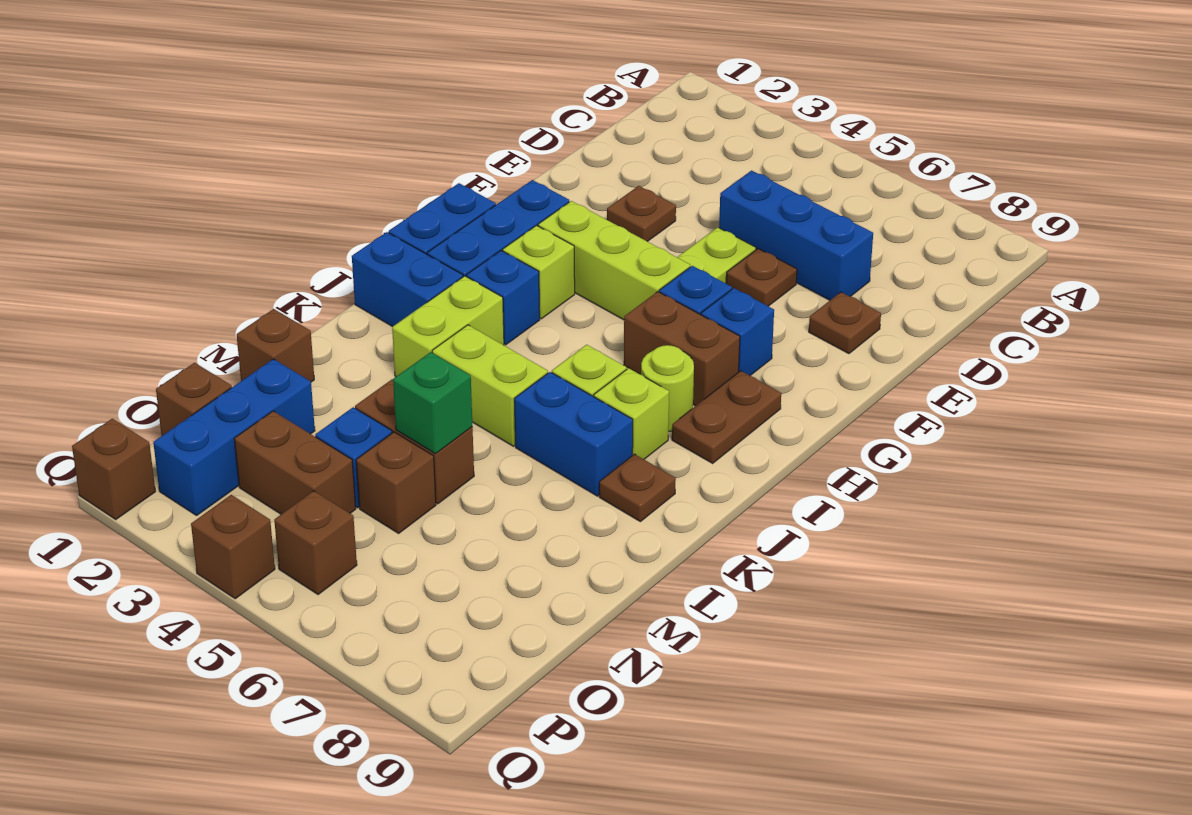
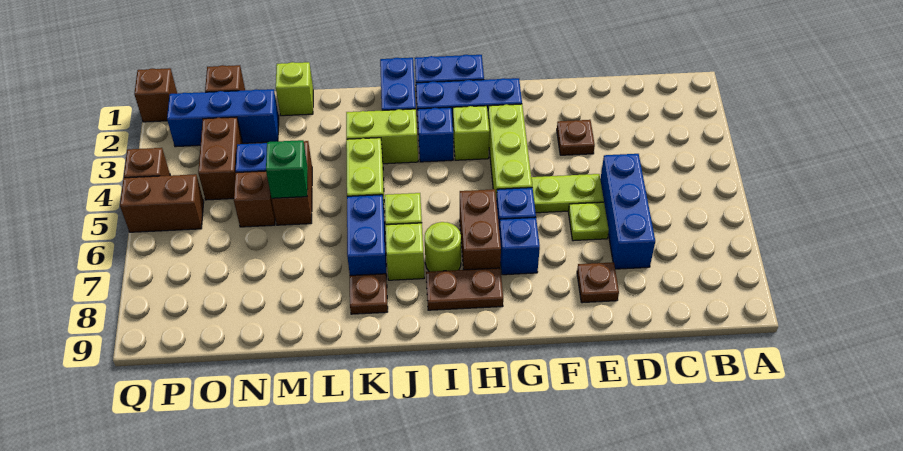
brown plate E6 level 1 -> lime plate E6 level 1
brown brick M1 level 1 -> lime brick M1 level 1
brown brick P5 level 1 -> brown brick P5:Q5 level 1

